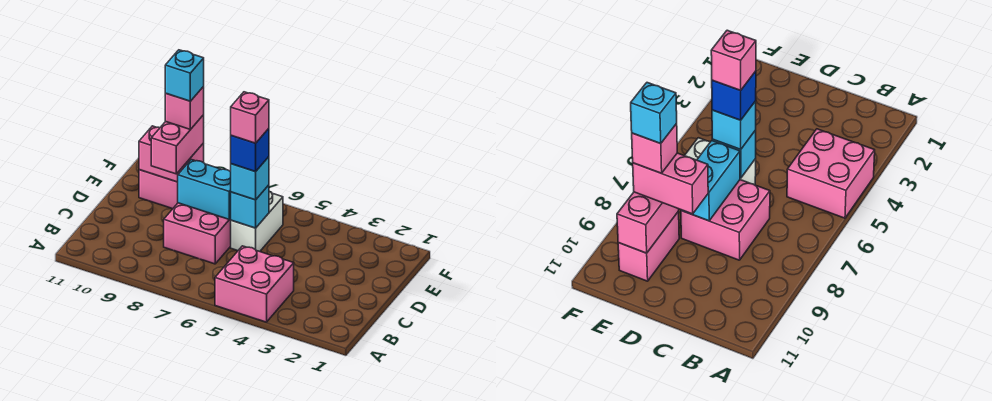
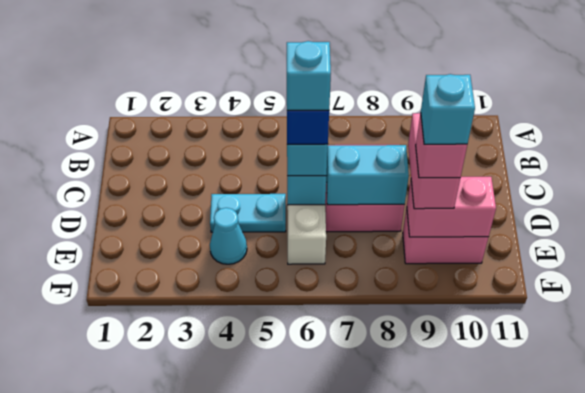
pink brick A4:B5 level 1 -> none
none -> cyan plate D4:D5 level 1
pink brick D6 level 5 -> cyan brick D6 level 5
none -> cyan cone E4 level 1

